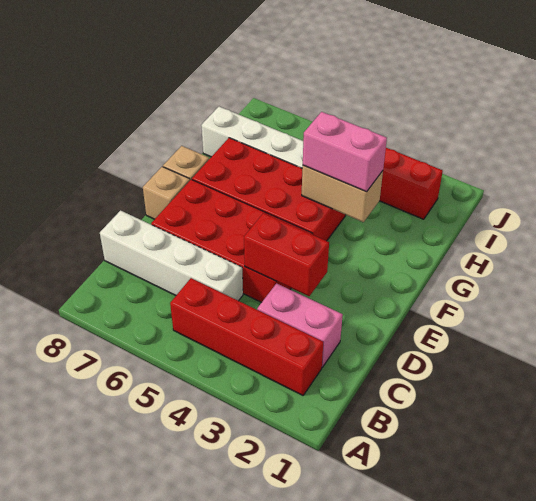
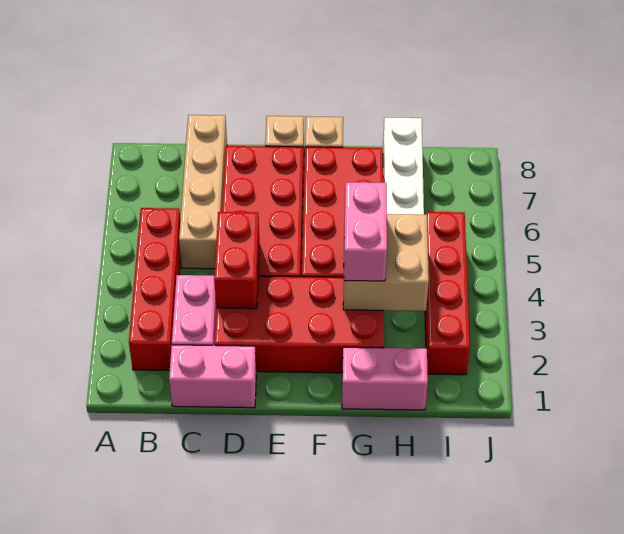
none -> pink brick C1:D1 level 1
white brick C5:C8 level 1 -> tan brick C5:C8 level 1
none -> red brick D2:G3 level 1
none -> pink brick G1:H1 level 1
tan brick G3:G4 level 2 -> tan brick G3:H4 level 2

